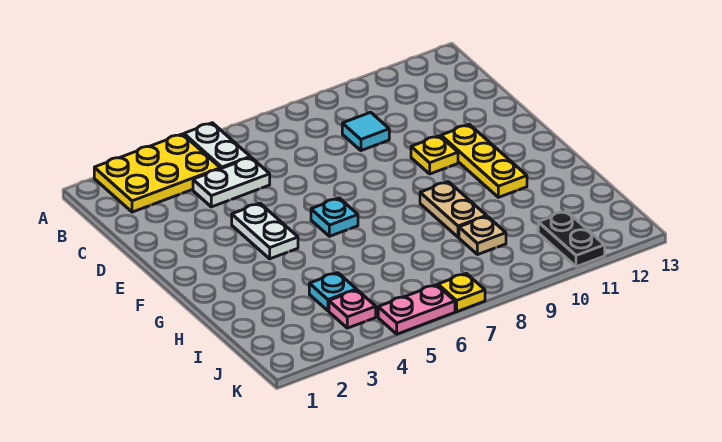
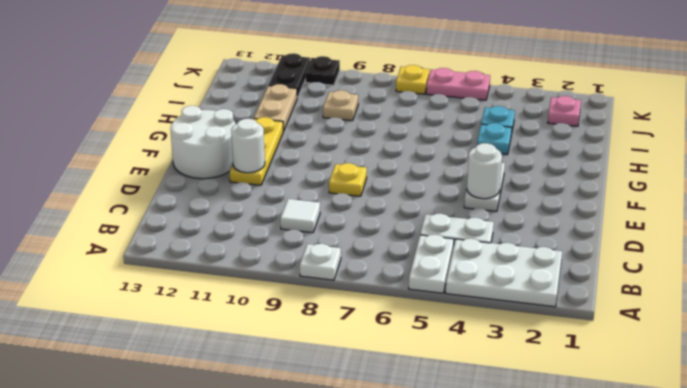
yellow plate A2:B4 level 1 -> white plate A2:B4 level 1
none -> white plate A8 level 1
cyan tile C9 level 1 -> white tile C9 level 1
none -> white round brick E4 level 2
yellow plate E10 level 1 -> yellow plate E8 level 1
none -> white round brick E11 level 2
none -> white round brick E12:F13 level 1
cyan plate F6 level 1 -> cyan plate H4 level 1
tan plate G9:H9 level 1 -> tan plate H11:I11 level 1
pink plate J4 level 1 -> pink plate J2 level 1
none -> black plate K10 level 1

